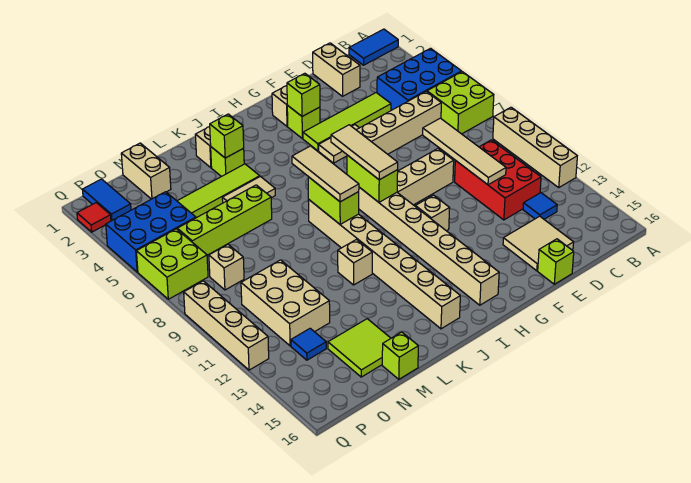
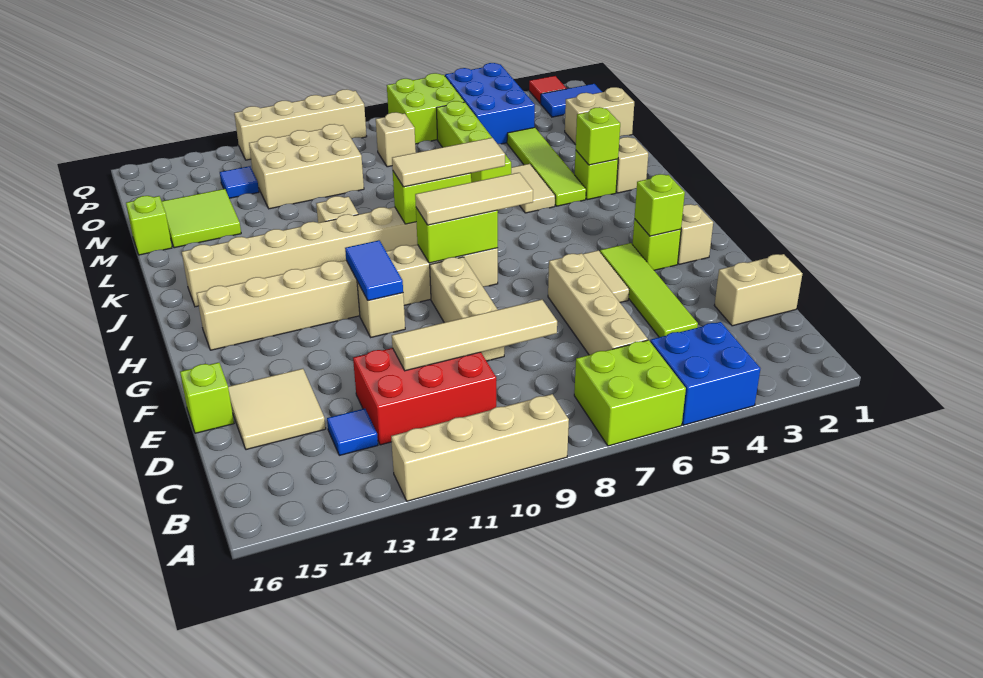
blue tile A1:B1 level 1 -> blue tile G11:H11 level 2
blue brick A4:C5 level 1 -> blue brick A4:B5 level 1

